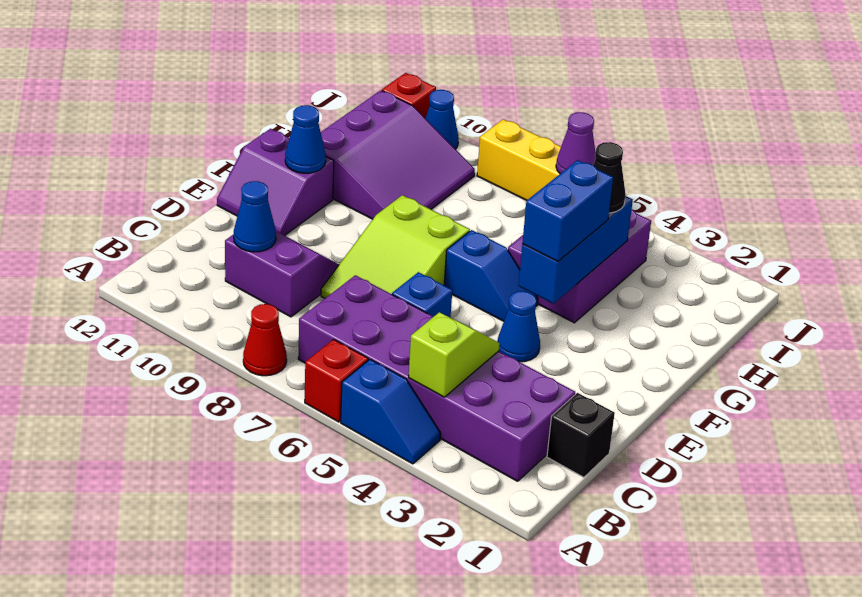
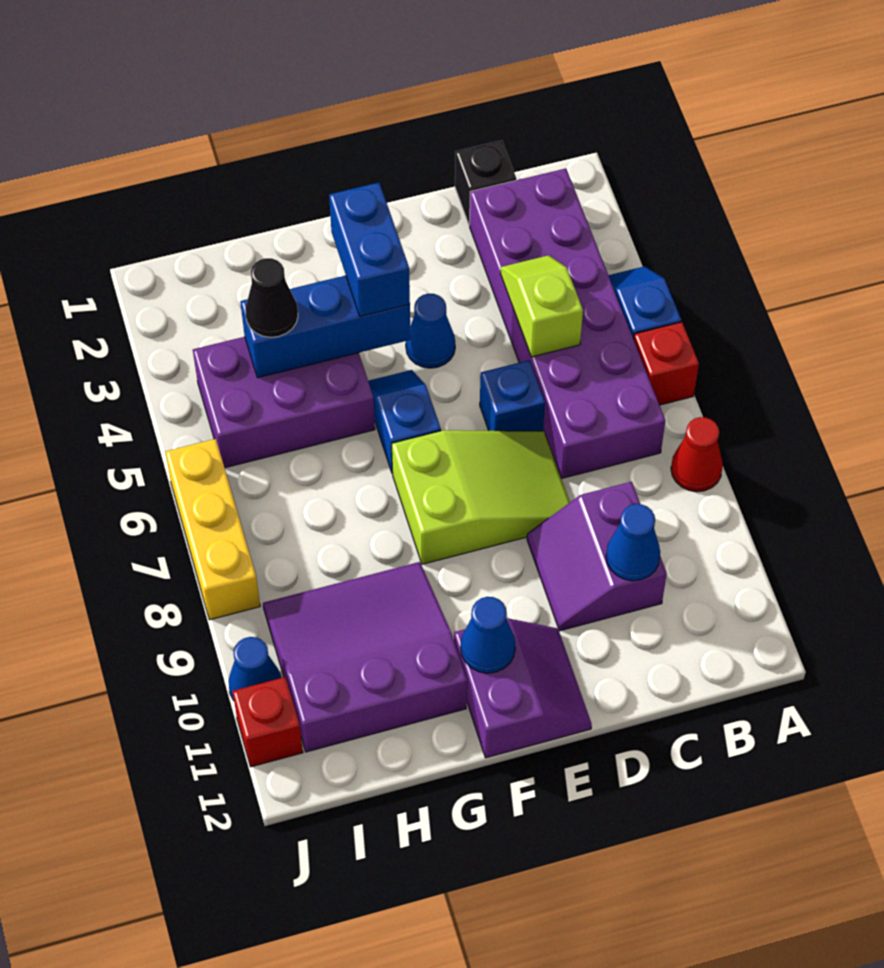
lime slope B4:C4 level 2 top B -> lime slope C4:C5 level 2 top 5
blue brick F4:G4 level 3 -> blue brick F3:F4 level 3
purple cone J6 level 2 -> none

